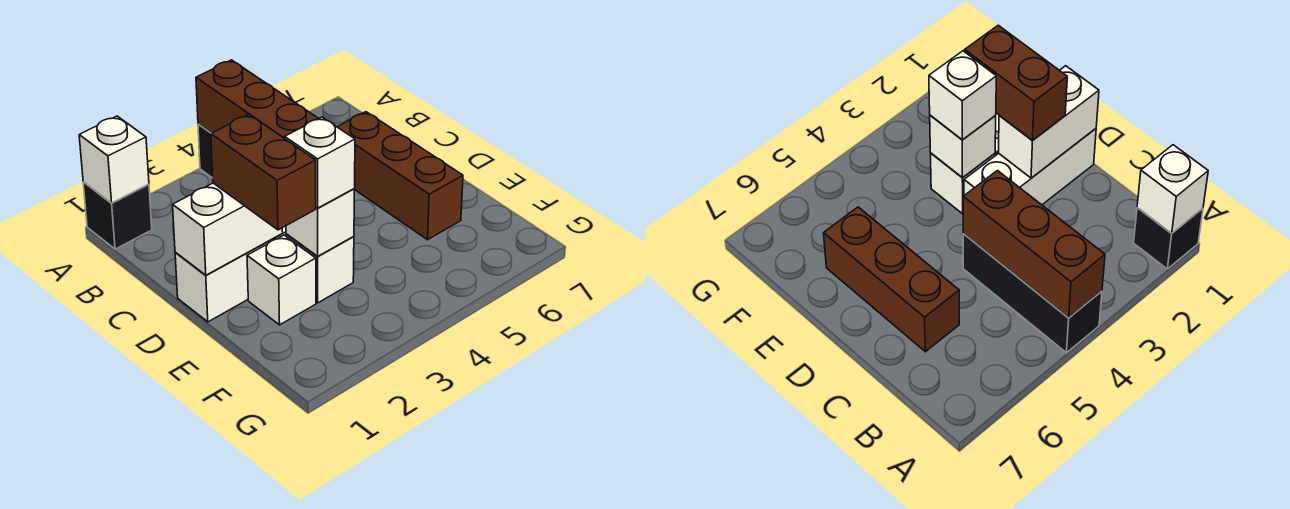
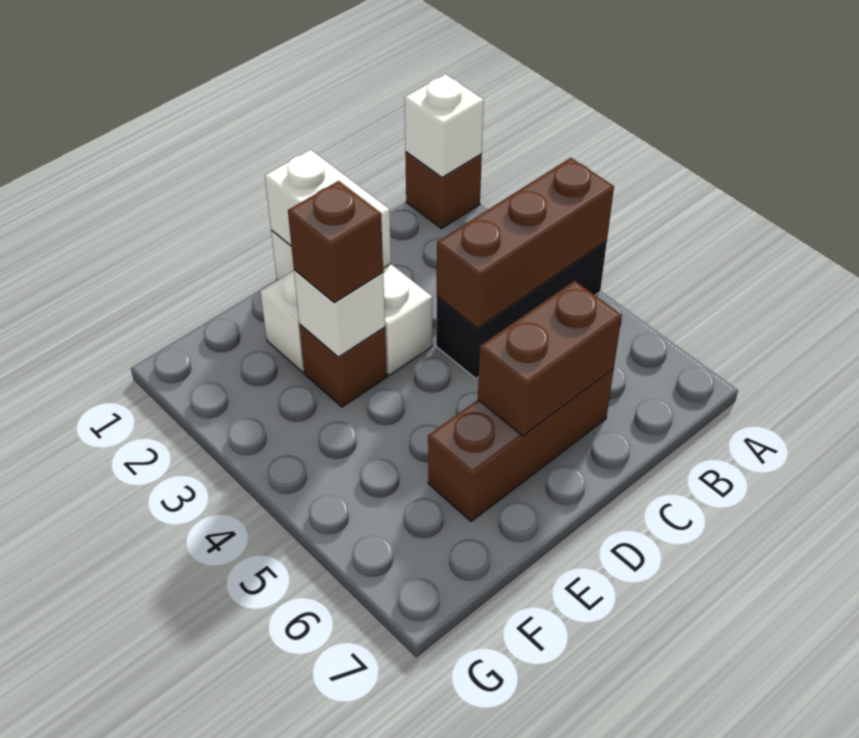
black brick A1 level 1 -> brown brick A1 level 1
brown brick D2:E2 level 3 -> brown brick C6:D6 level 2
white brick E3 level 1 -> brown brick E3 level 1
white brick E3 level 3 -> brown brick E3 level 3

